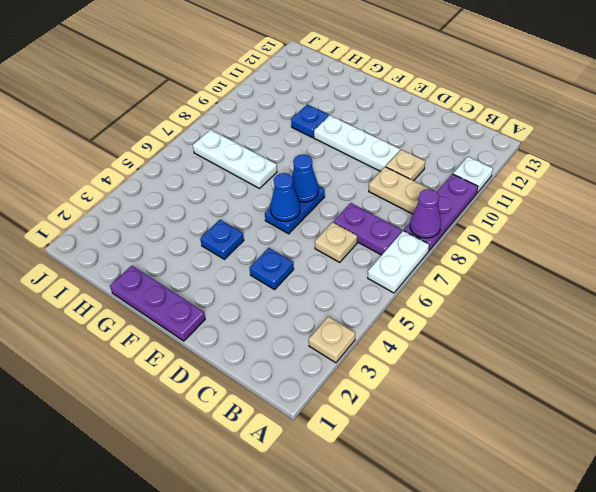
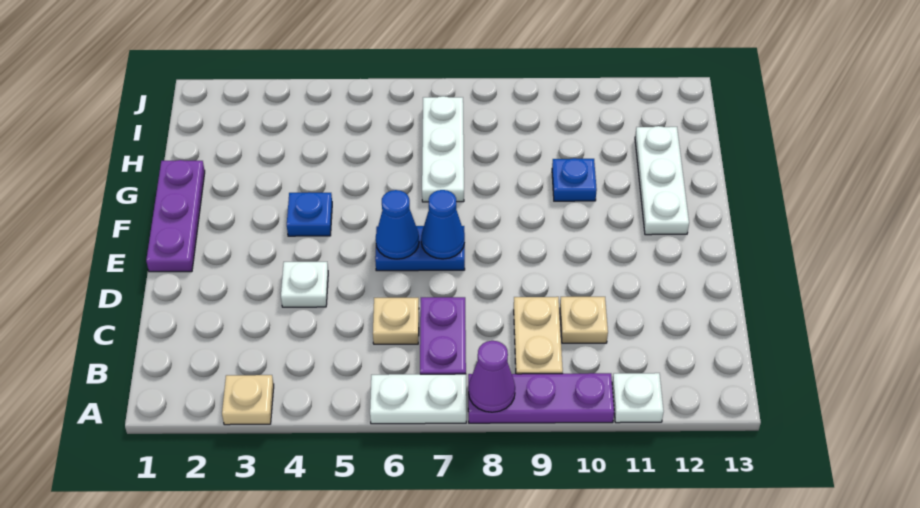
blue plate D4 level 1 -> white plate D4 level 1
white plate D10:F10 level 1 -> white plate F12:H12 level 1

